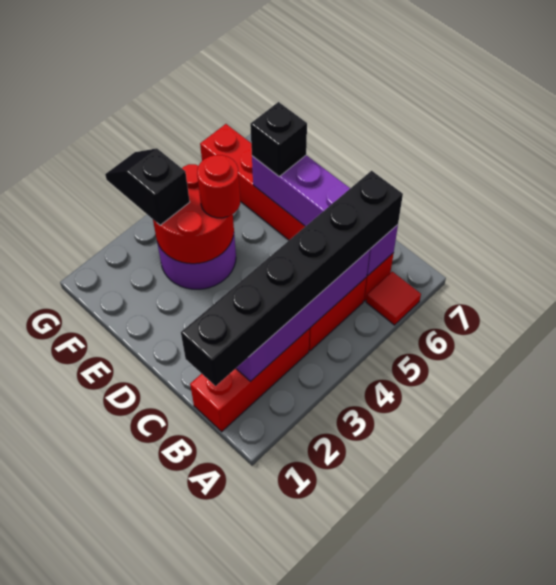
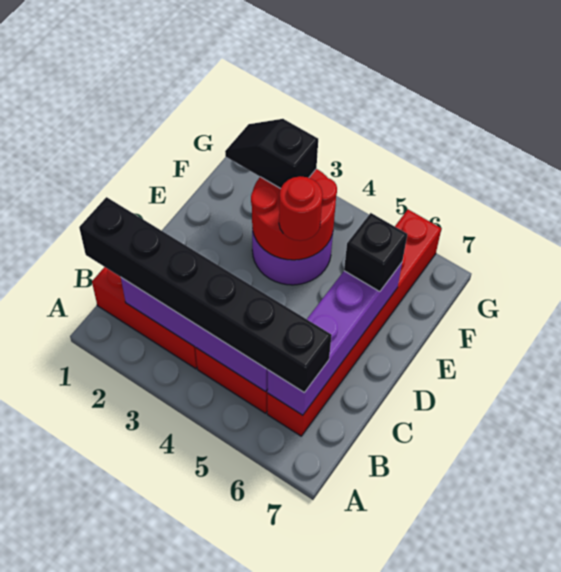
red tile A6 level 1 -> none
black slope F3:G3 level 3 top F -> black slope F2:F3 level 3 top 3

